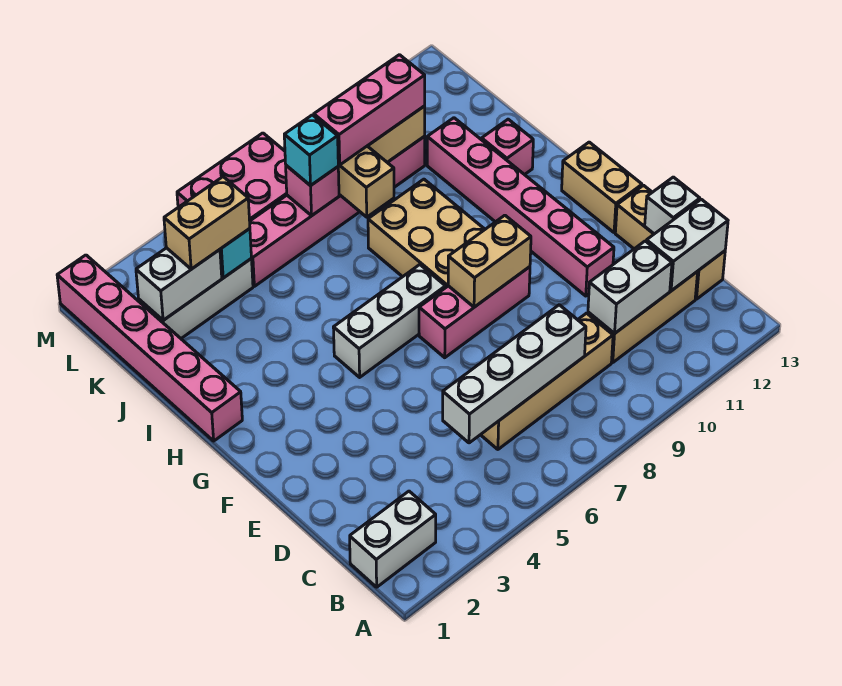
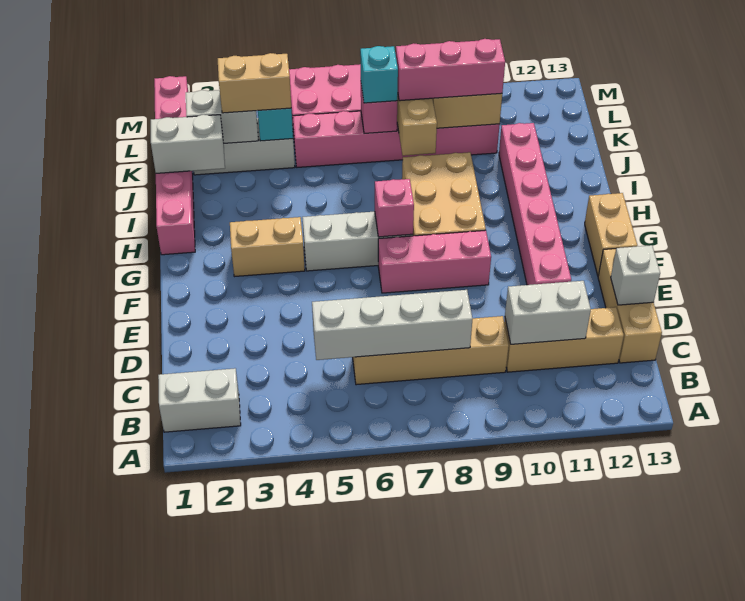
white brick C12:C13 level 2 -> white brick J1:J2 level 2
tan brick F8:F9 level 2 -> tan brick G3:G4 level 1
pink brick I12 level 1 -> pink brick G7 level 2

